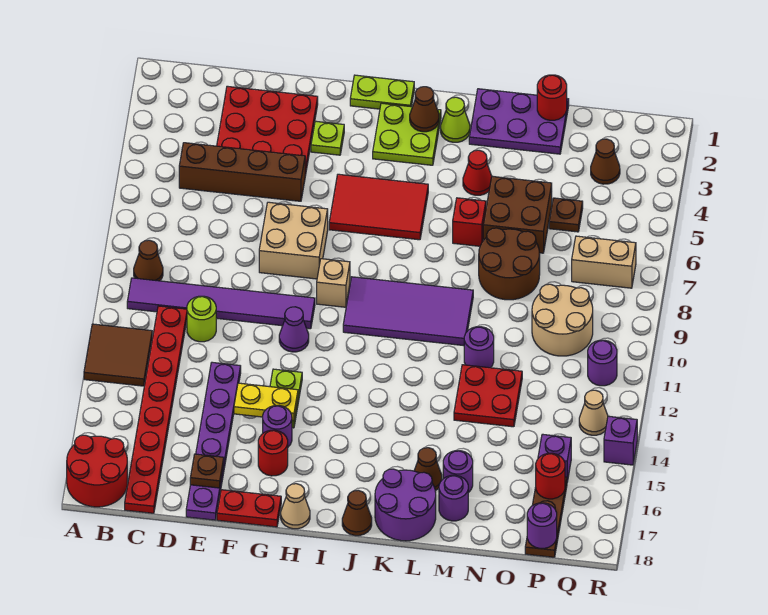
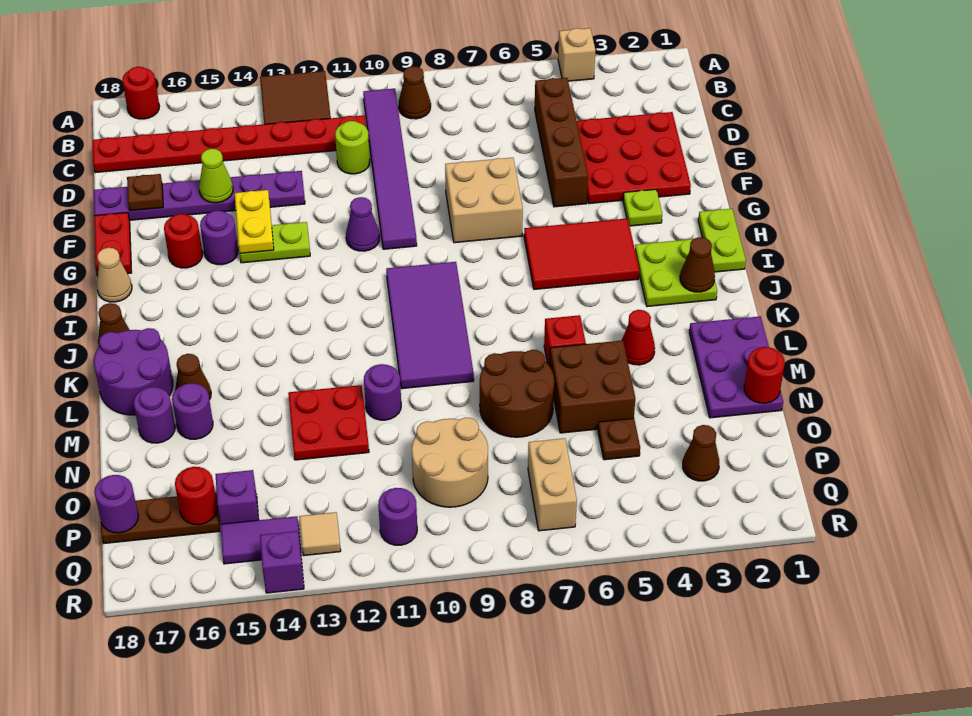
red round brick A17:B18 level 1 -> red round brick A17 level 1
red tile H5:J6 level 1 -> red tile H4:I6 level 1
tan brick H9 level 1 -> tan brick A4 level 1
lime cone K2 level 1 -> lime cone E15 level 2
tan cone Q13 level 1 -> tan tile Q13 level 1
none -> purple tile Q14:Q15 level 1

